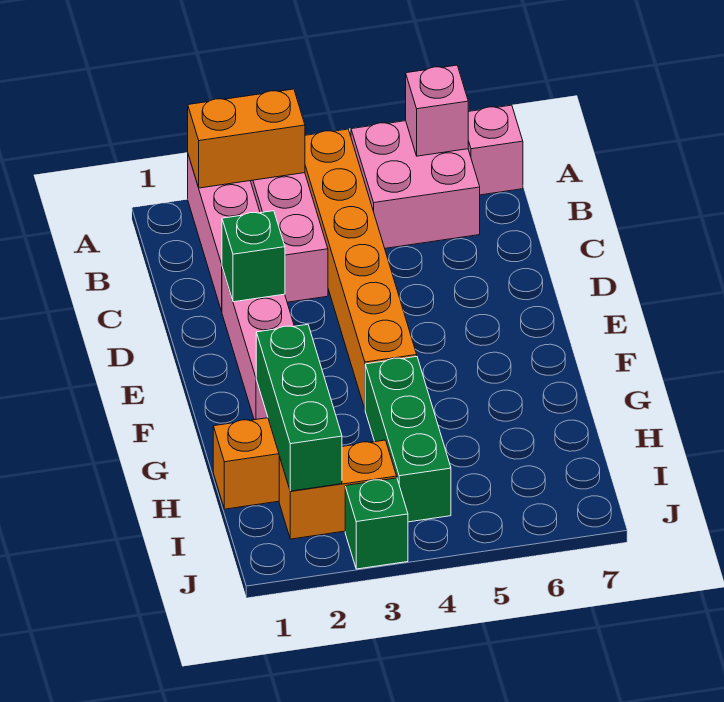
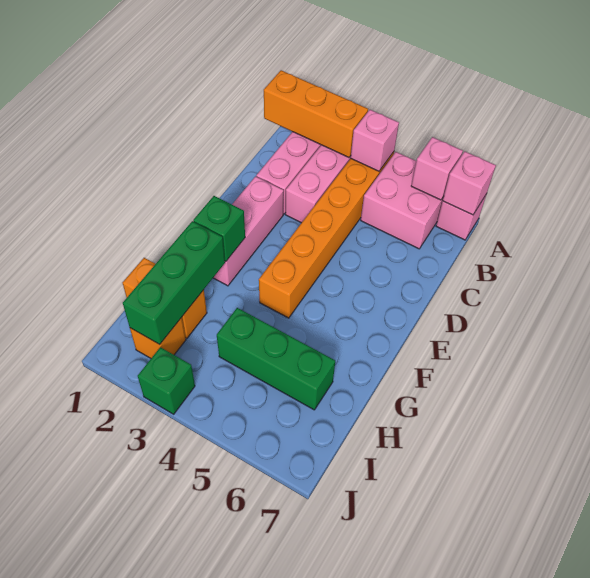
orange brick A2:A3 level 2 -> orange brick A1:A3 level 2
none -> pink brick A4 level 2
none -> pink brick A7 level 2
green brick D2 level 2 -> green brick F2 level 2
green brick G4:I4 level 1 -> green brick H4:H6 level 1
orange brick I2:I3 level 1 -> orange brick I2 level 1

